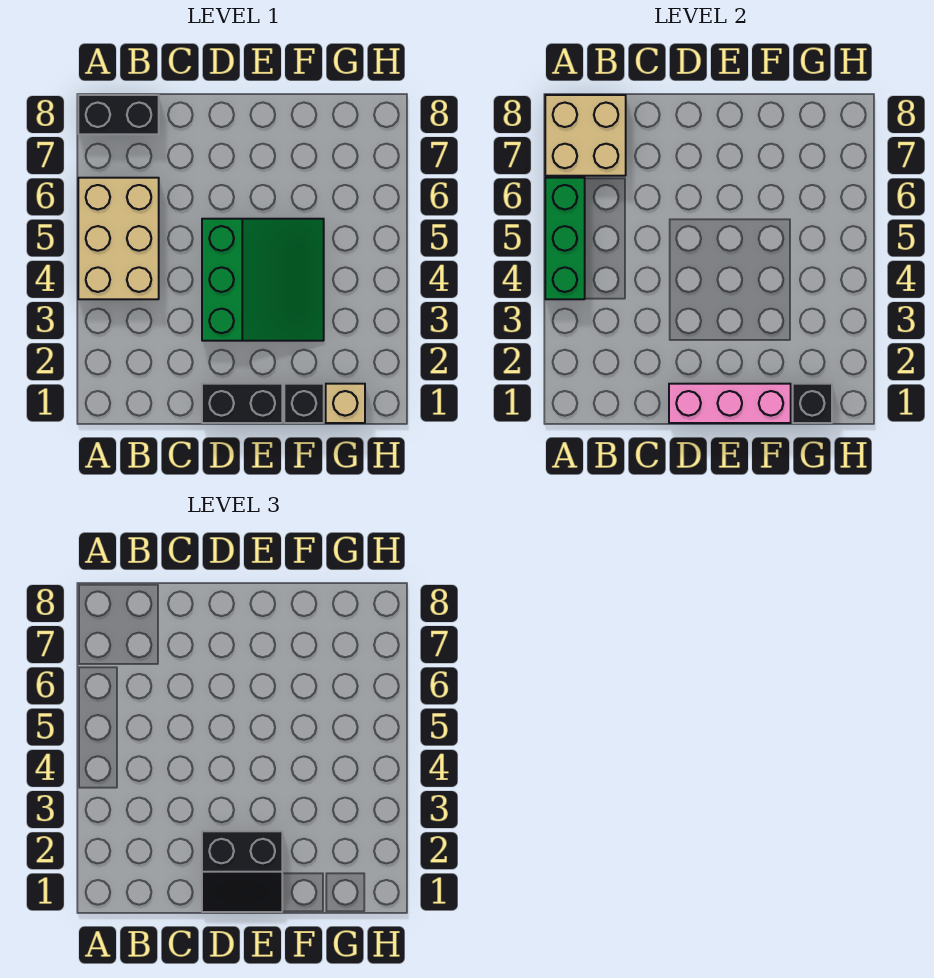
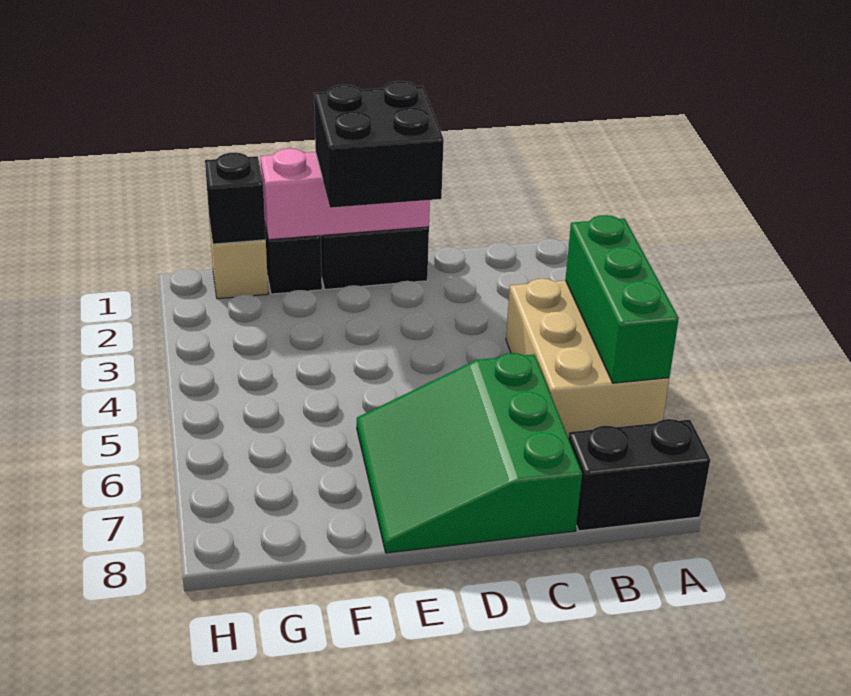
tan brick A7:B8 level 2 -> none
black slope D1:E2 level 3 top 2 -> black brick D1:E2 level 3
green slope D3:F5 level 1 top D -> green slope C6:E8 level 1 top C

